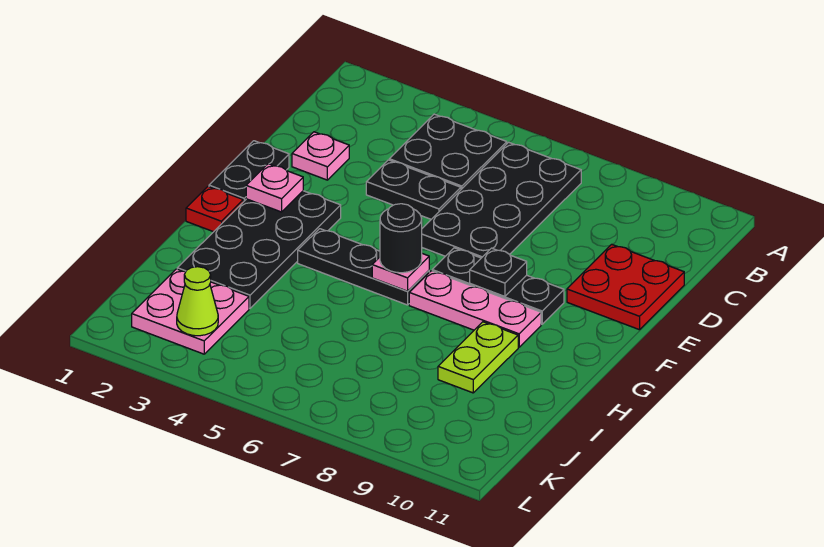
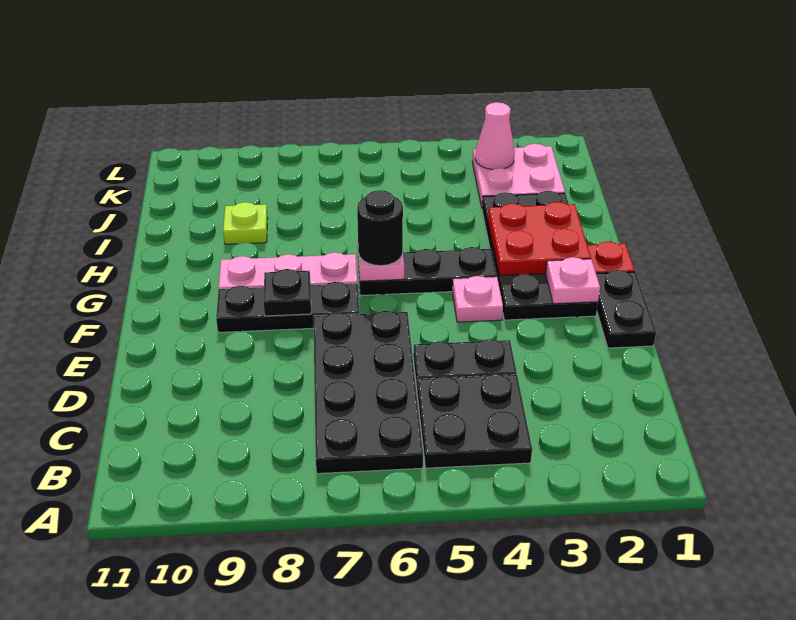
pink plate D2 level 1 -> pink plate F4 level 1
red plate D10:E11 level 1 -> red plate G2:H3 level 2
lime plate H9:I9 level 1 -> lime plate I9 level 1
lime cone K3 level 2 -> pink cone K3 level 2

